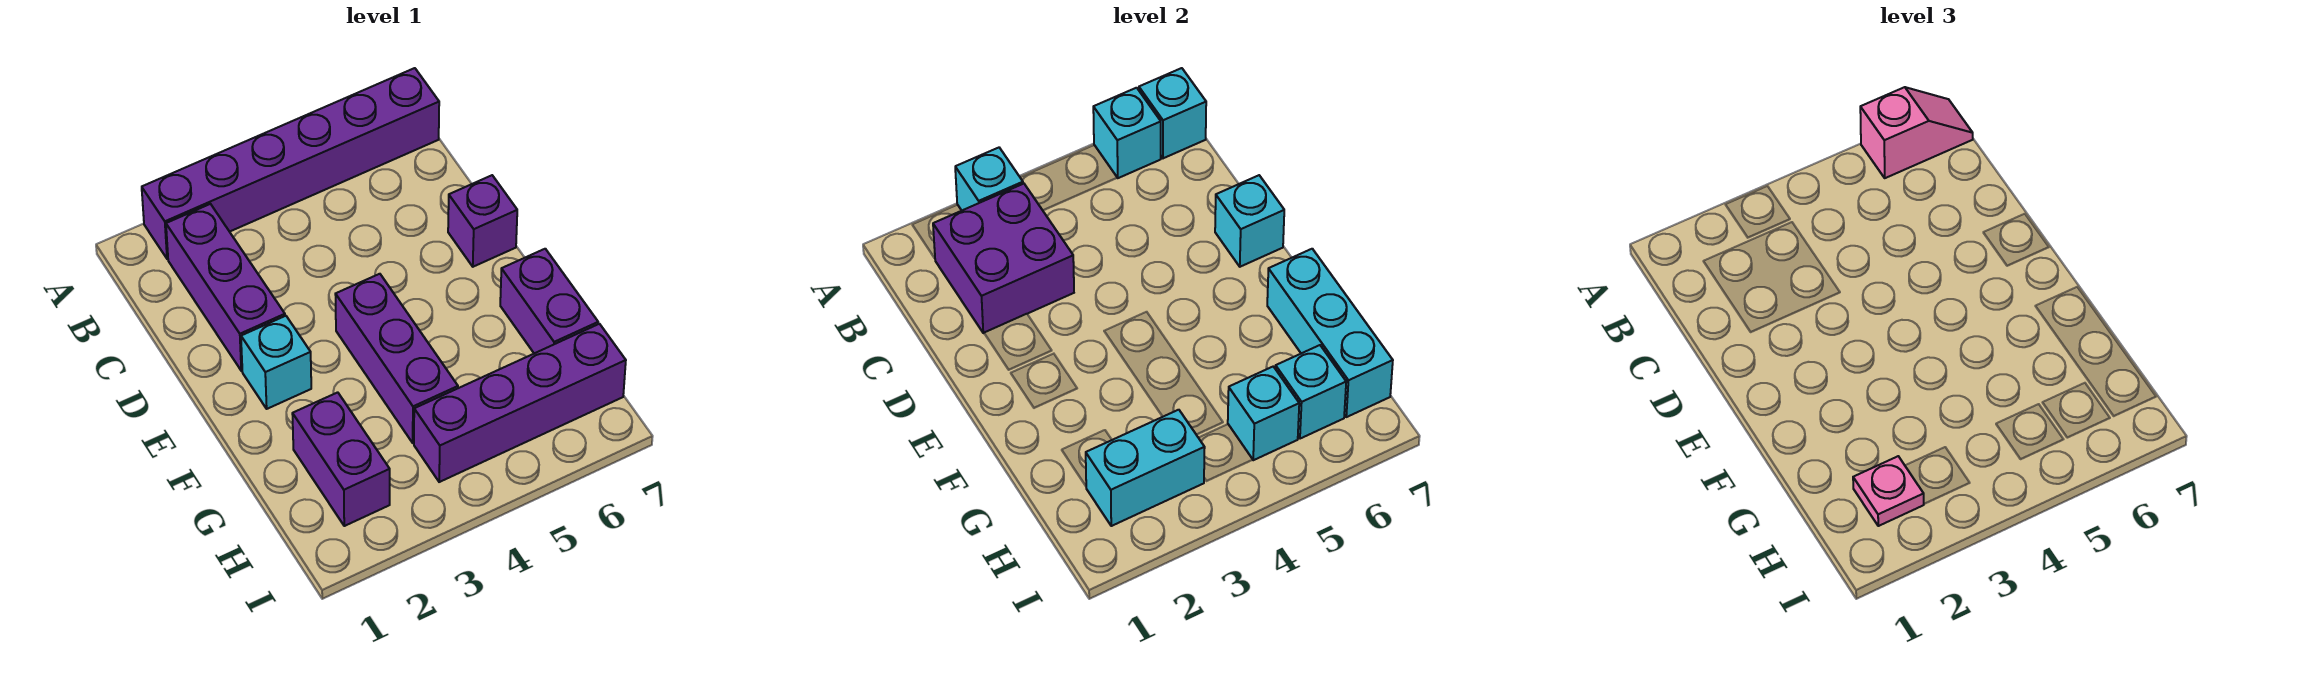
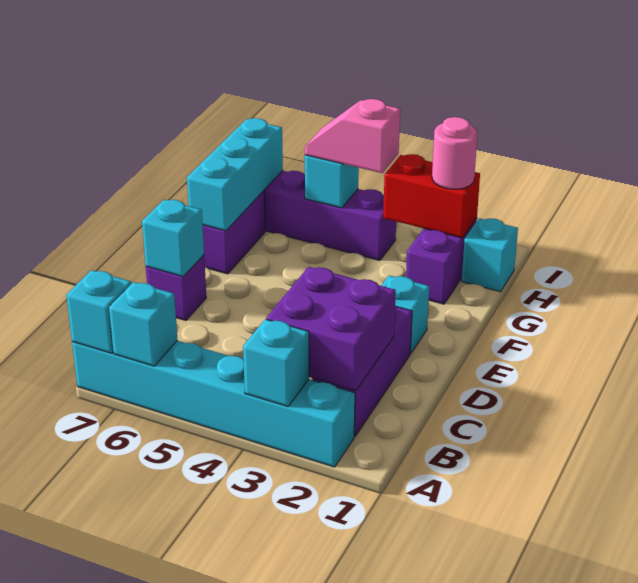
purple brick A2:A7 level 1 -> cyan brick A2:A7 level 1
pink slope A6:A7 level 3 top 6 -> pink slope H4:H5 level 3 top 4
purple brick E4:G4 level 1 -> none
cyan brick H2:H3 level 2 -> red brick H2:H3 level 2
pink plate H2 level 3 -> pink round brick H2 level 3
cyan brick H6 level 2 -> cyan brick H1 level 1

